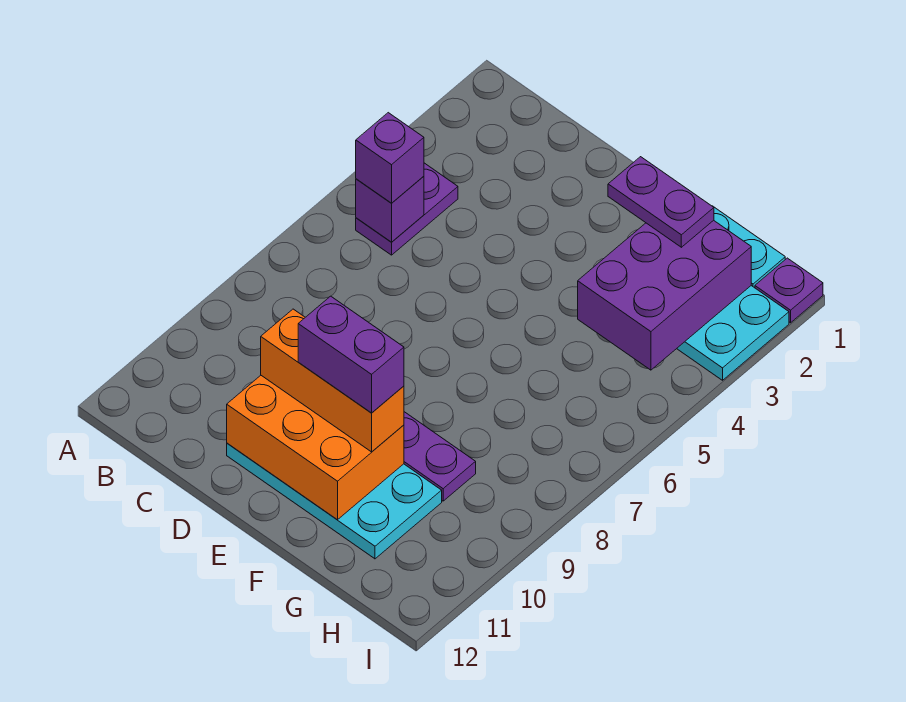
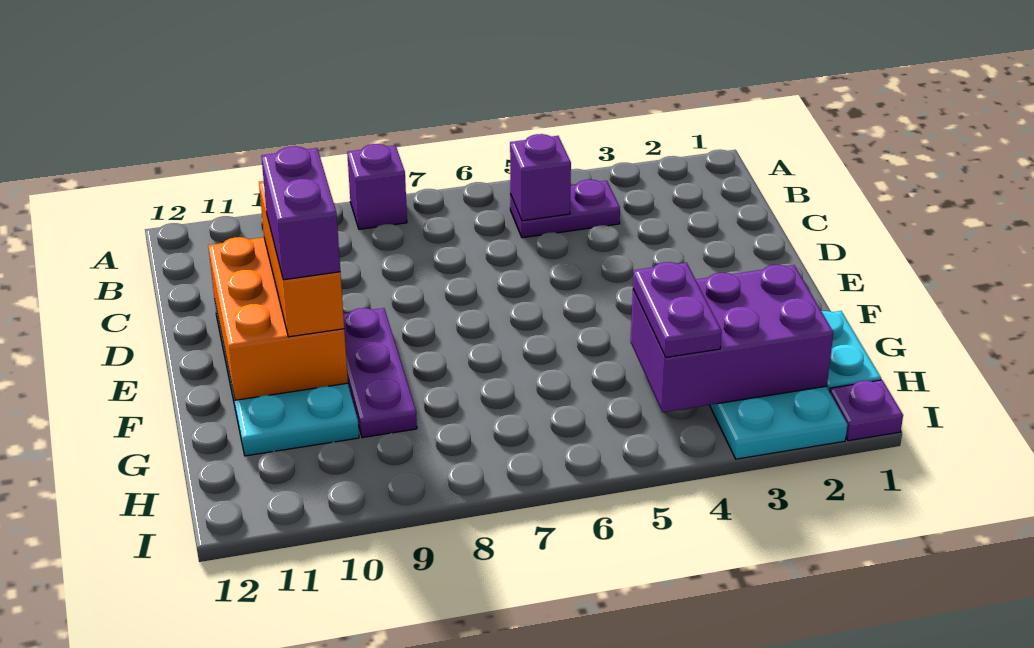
purple brick B5 level 3 -> purple brick A8 level 1
purple plate F2:G2 level 3 -> purple plate G4:H4 level 3

